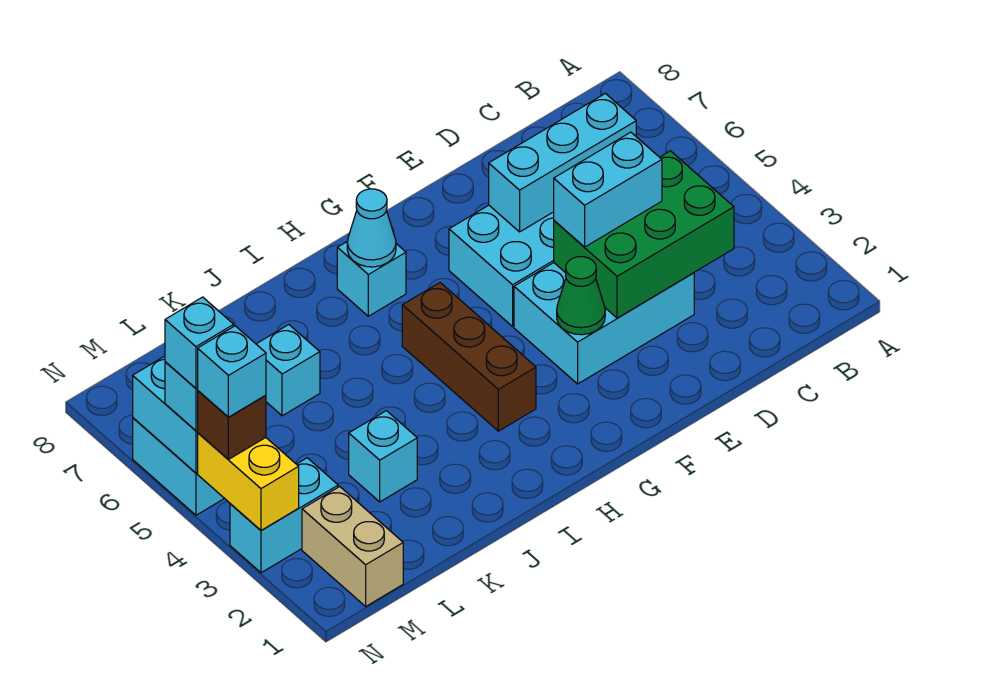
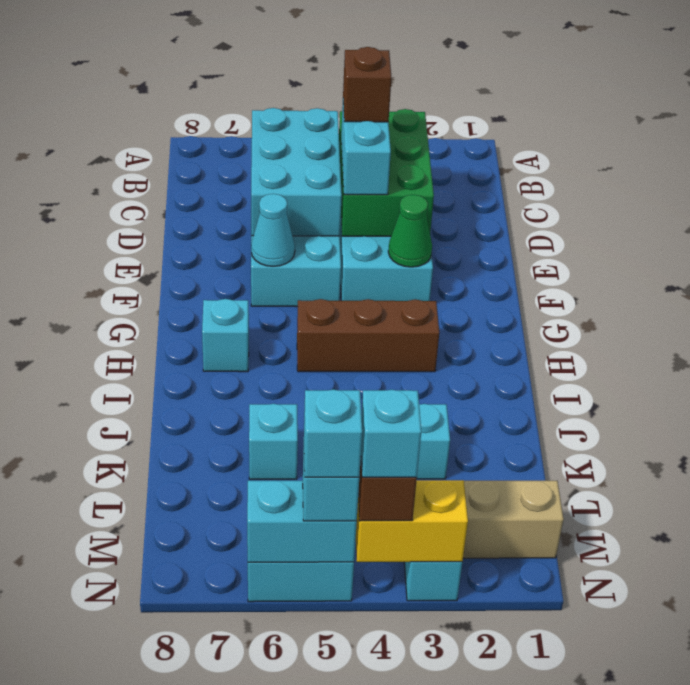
cyan brick C6:E6 level 2 -> cyan brick C5:E6 level 2
none -> brown brick D4 level 4
cyan cone H7 level 2 -> cyan cone F6 level 2

